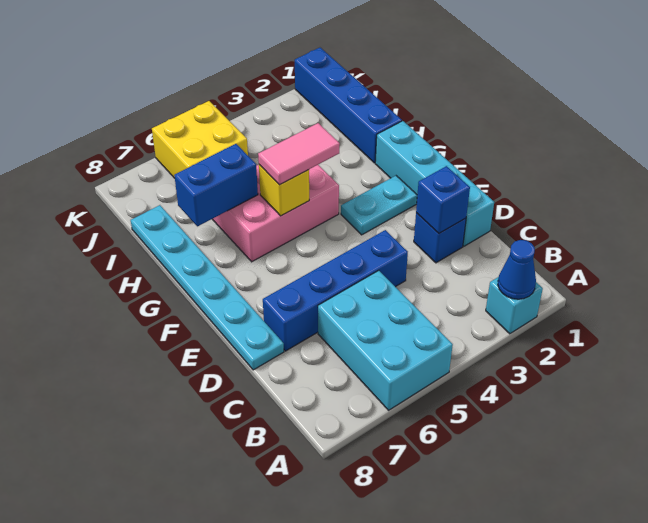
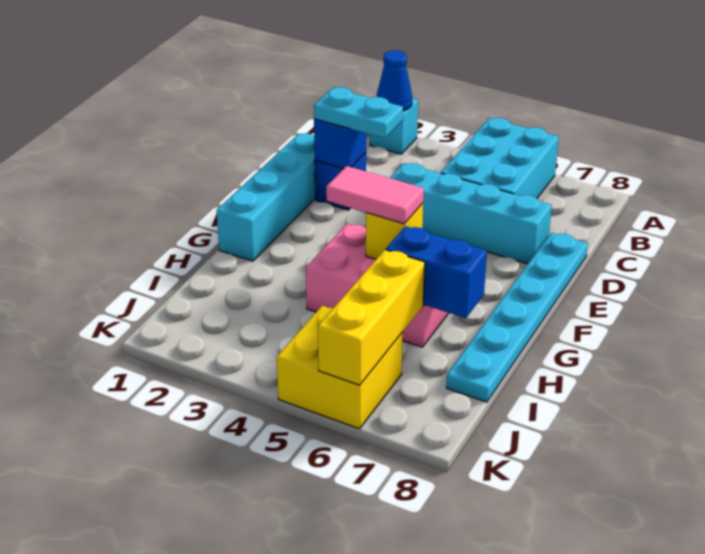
blue brick D4:D7 level 1 -> cyan brick D4:D7 level 1
cyan plate F2:F3 level 1 -> cyan plate D2:D3 level 3
blue brick H1:K1 level 1 -> none
none -> yellow brick I6:K6 level 2

